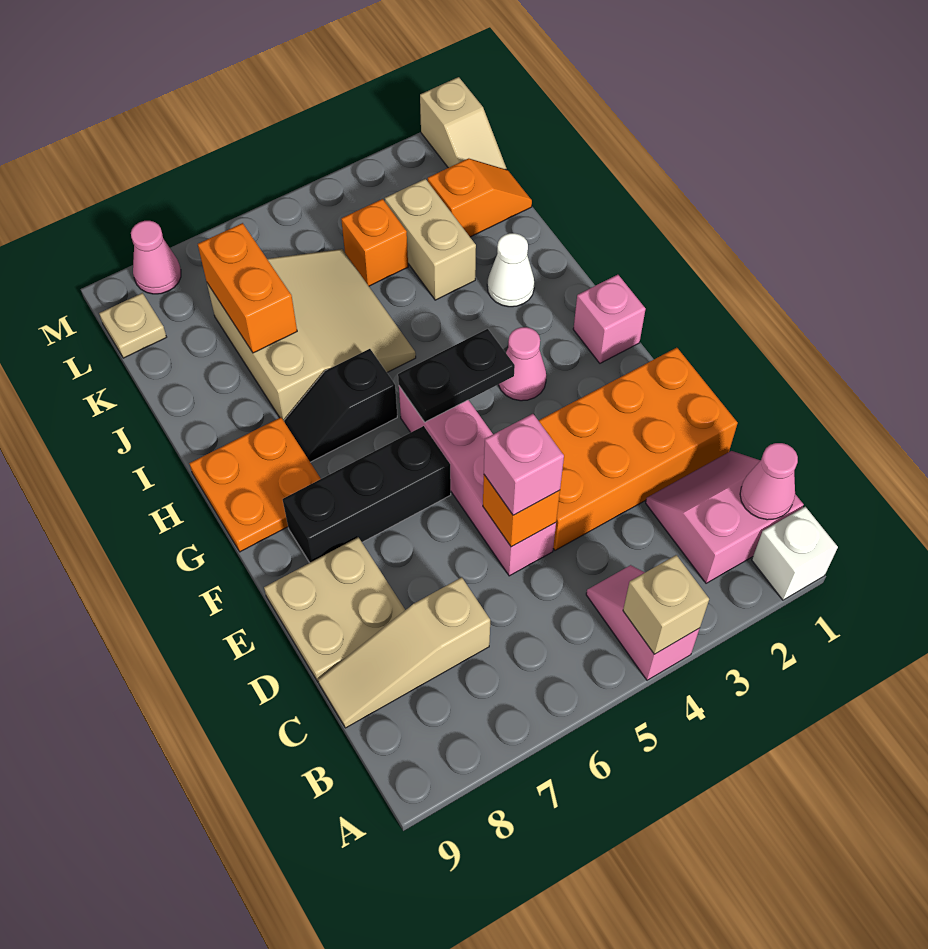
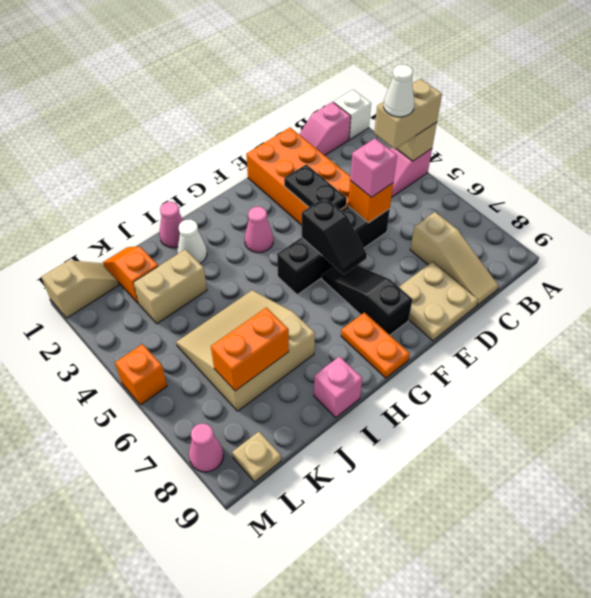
none -> tan brick A4:B4 level 3
pink slope B1:C2 level 1 top B -> pink slope B1:C1 level 1 top B
pink cone B1 level 2 -> pink cone I1 level 1
none -> white cone B4 level 4
pink brick D5:G5 level 1 -> black brick D5:G5 level 1
black brick F6:F8 level 1 -> black slope F6:F8 level 1 top 8
pink brick G1 level 1 -> pink brick I9 level 1
black plate G4:G5 level 2 -> black plate E3:E4 level 2
orange plate G8:H9 level 1 -> orange plate G8:G9 level 1
black slope H6:H7 level 1 top 6 -> black slope F5:F6 level 2 top 5
orange brick K4 level 1 -> orange brick M5 level 1

